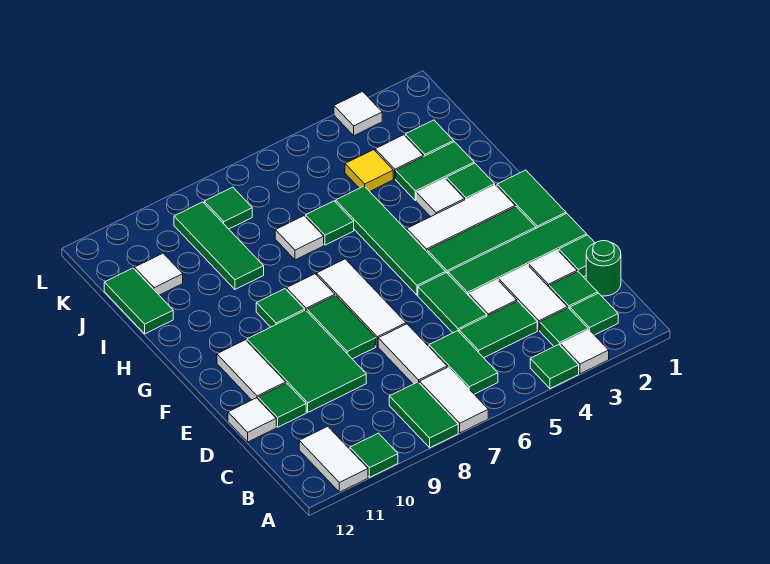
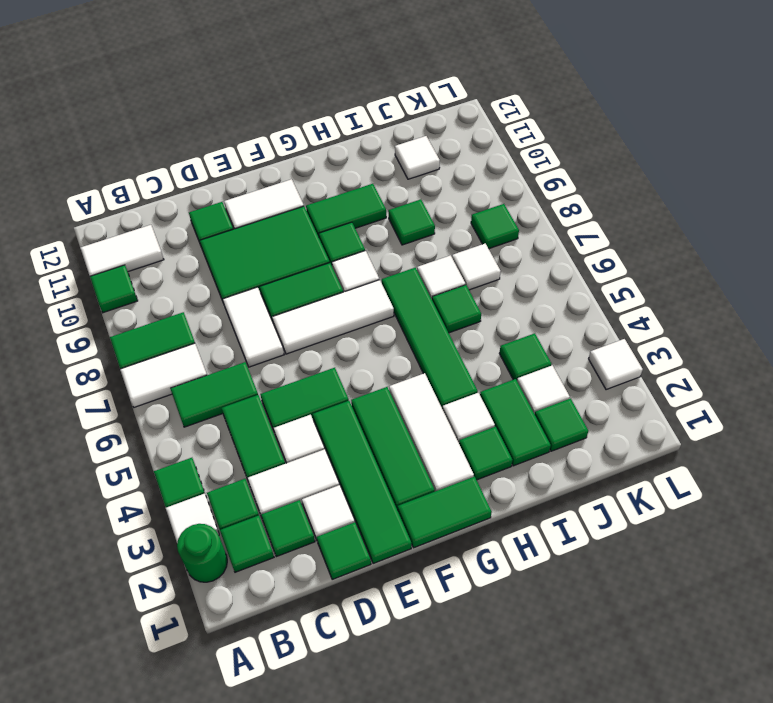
green round brick C1 level 1 -> green round brick A2 level 1
white tile C7:D7 level 1 -> white tile D7:D8 level 1
white tile D12 level 1 -> white tile J7 level 1
green tile F5:I5 level 1 -> green tile H4:H7 level 1
green tile I9:K9 level 1 -> green tile I9 level 1
green tile I12:J12 level 1 -> green tile G10:H10 level 1
yellow tile J4 level 1 -> green tile J4 level 1

